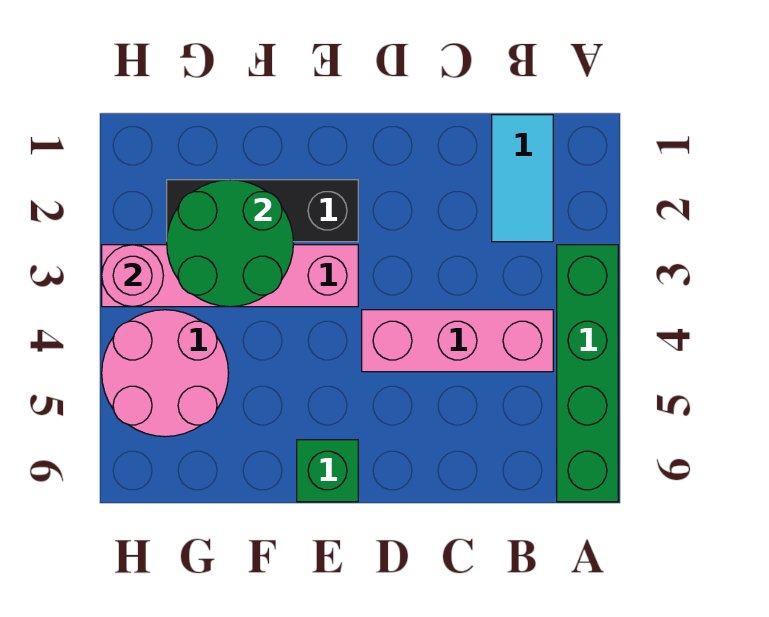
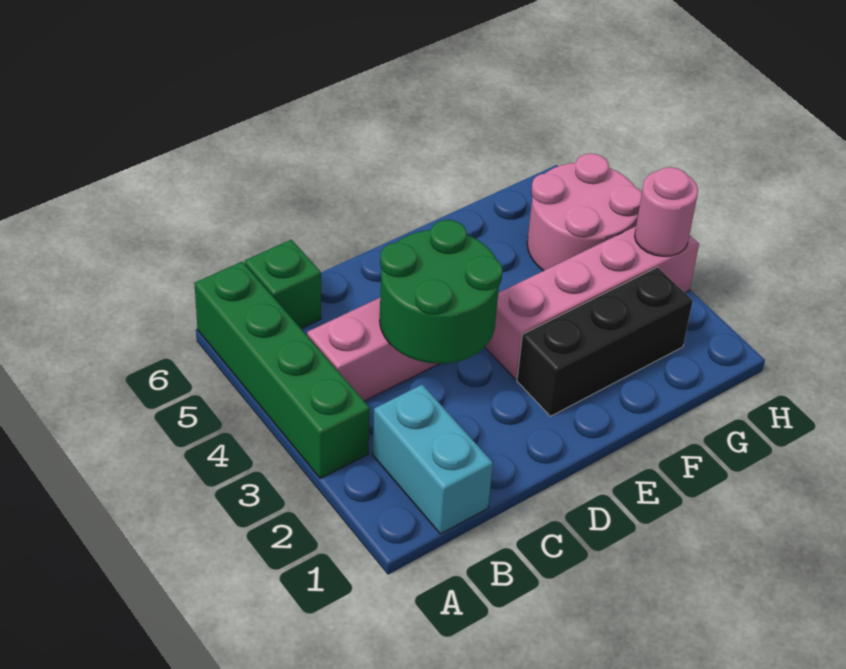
cyan tile B1:B2 level 1 -> cyan brick B1:B2 level 1
green brick E6 level 1 -> green brick B6 level 1
green round brick F2:G3 level 2 -> green round brick C3:D4 level 2

